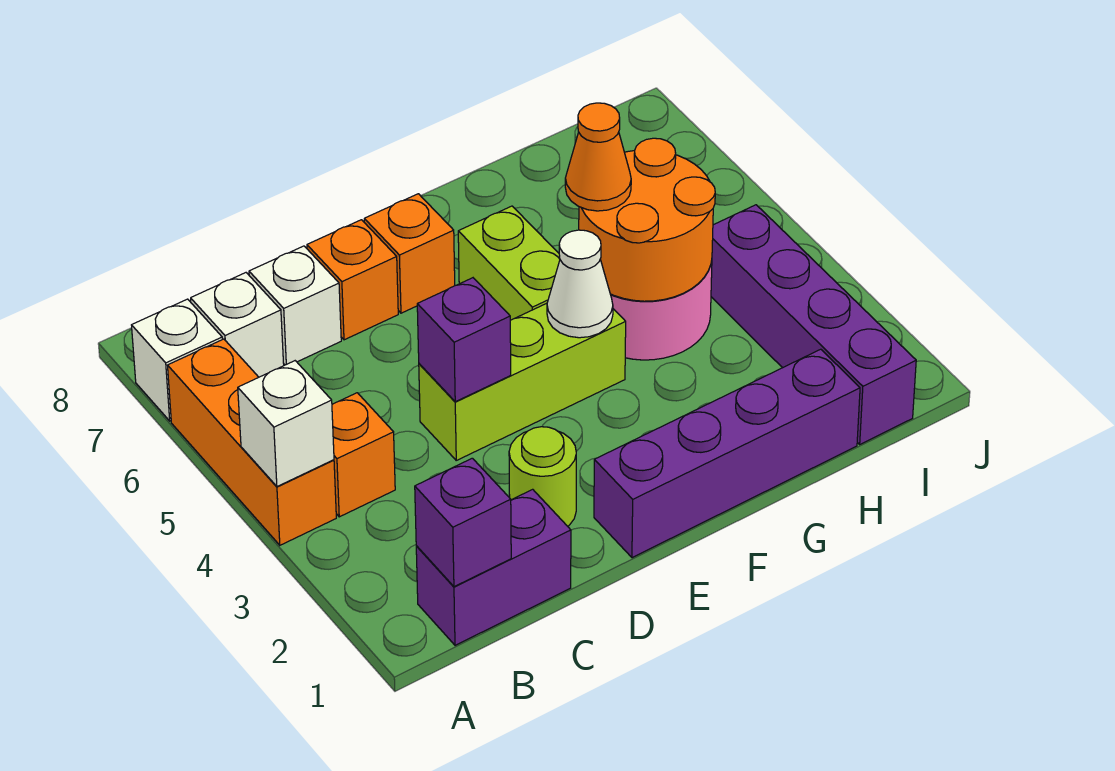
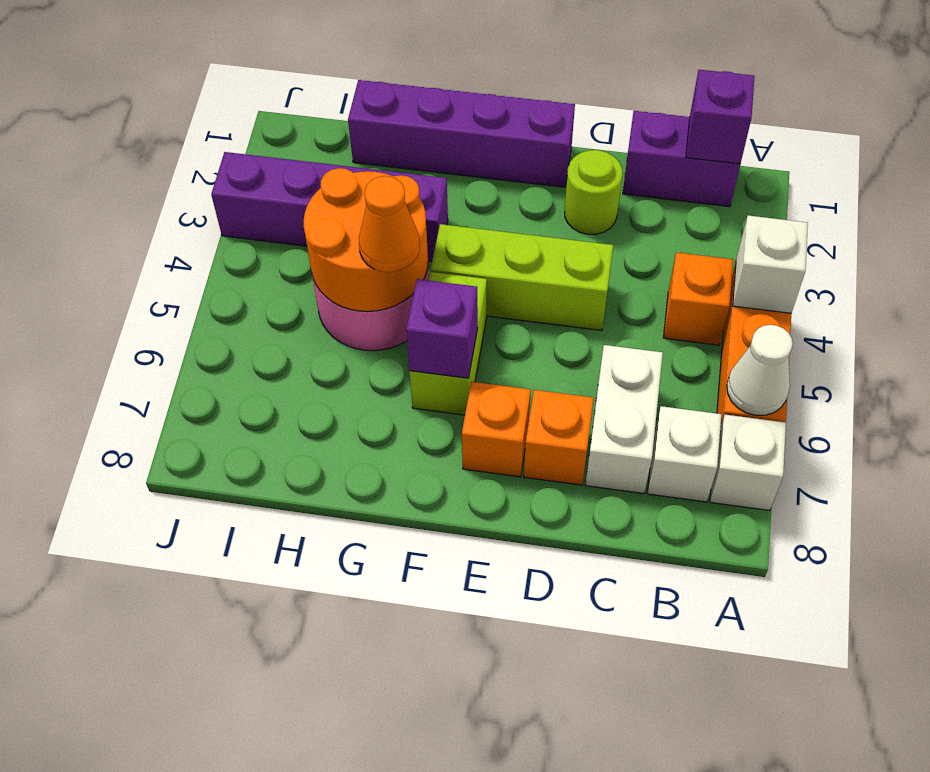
white brick C7 level 1 -> white brick C6:C7 level 1
purple brick D4 level 2 -> purple brick F6 level 2
white cone F4 level 2 -> white cone A6 level 2
purple brick I1:I4 level 1 -> purple brick G3:J3 level 1

